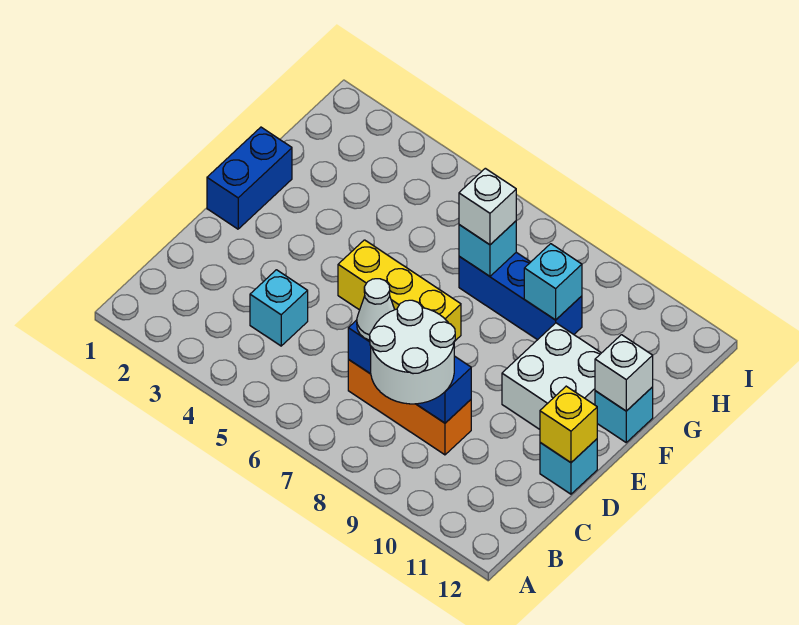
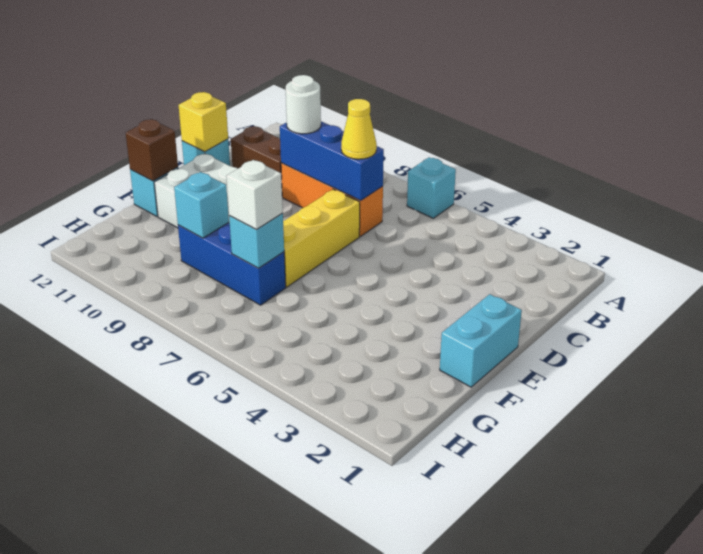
white round brick B8:C9 level 3 -> white round brick C9 level 3
cyan brick C4 level 1 -> cyan brick A6 level 1
white cone C7 level 3 -> yellow cone C7 level 3
none -> brown brick C10:C11 level 1
blue brick E1:F1 level 1 -> cyan brick E1:F1 level 1
yellow brick E5:E7 level 1 -> yellow brick D7:F7 level 1
white brick F12 level 2 -> brown brick F12 level 2

